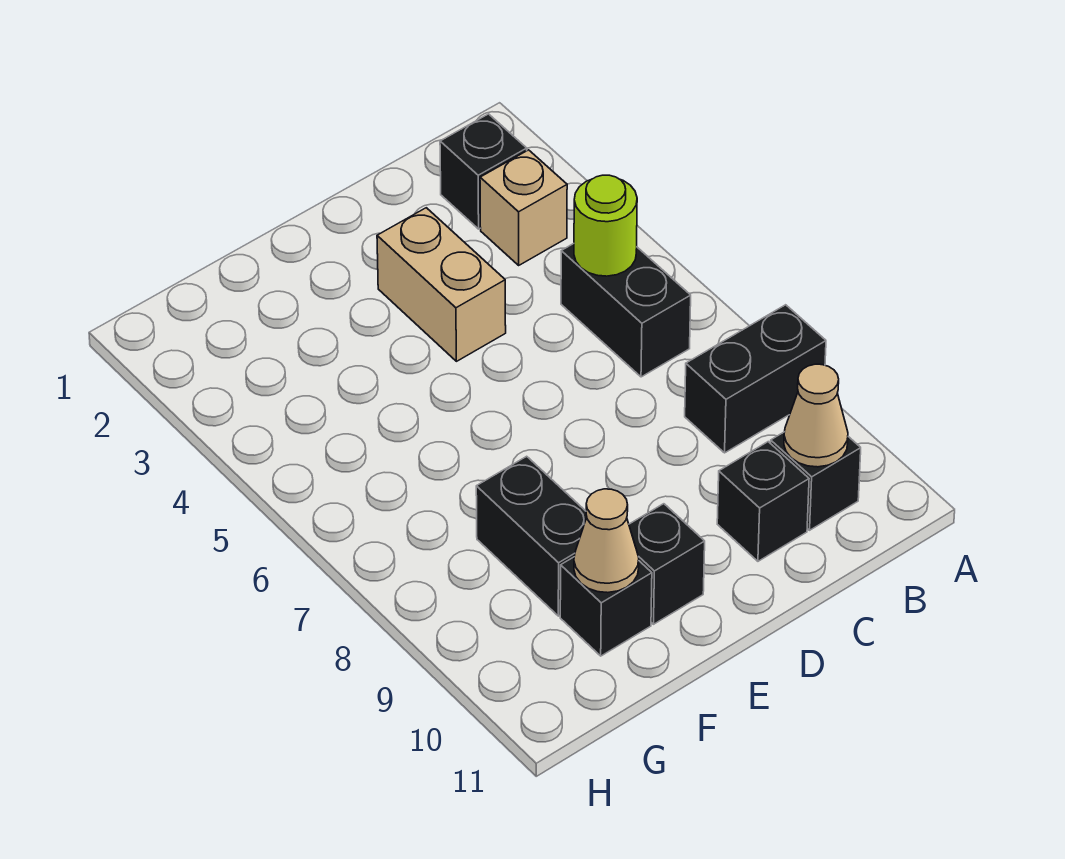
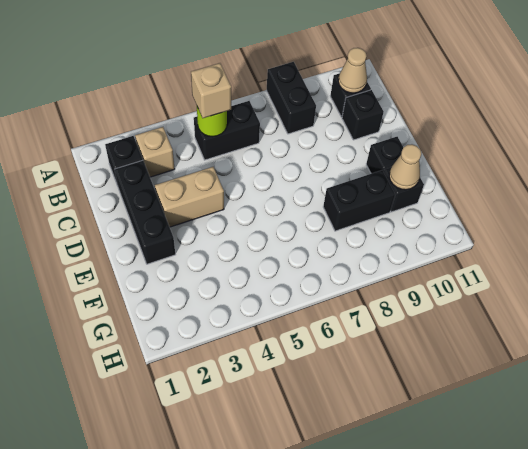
none -> tan brick B5 level 3
none -> black brick C2:E2 level 1

